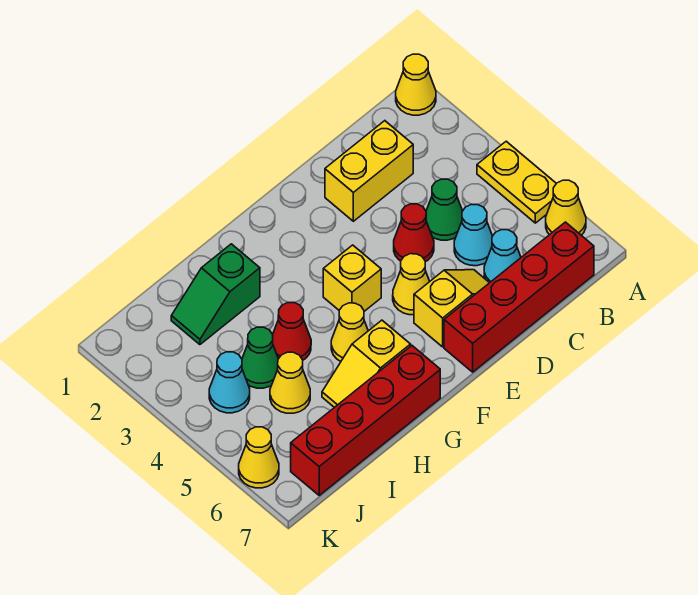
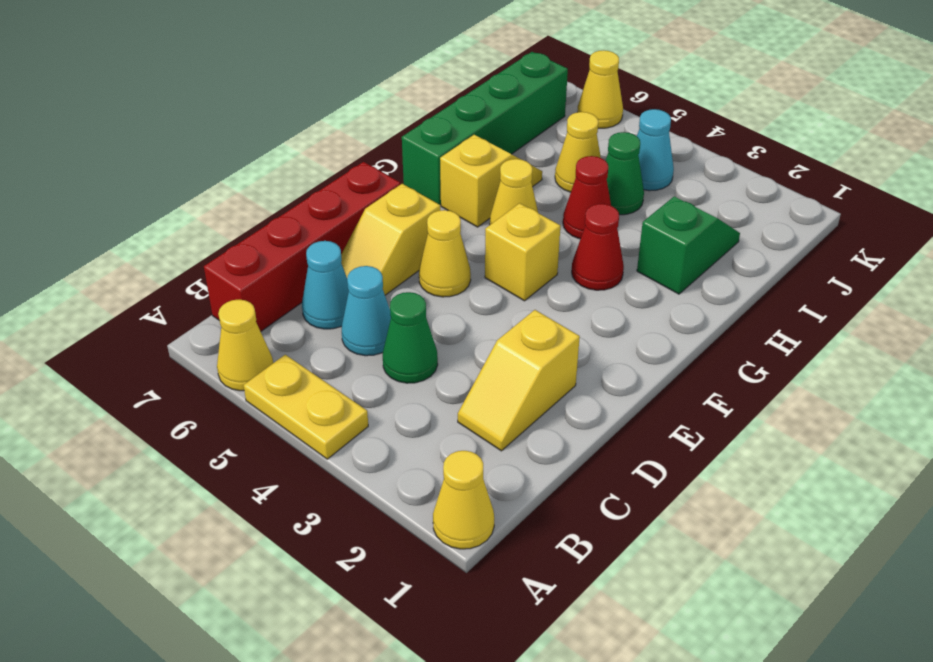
yellow brick C2:D2 level 1 -> yellow slope C2:D2 level 1 top D
red cone D4 level 1 -> red cone G3 level 1
red brick G7:J7 level 1 -> green brick G7:J7 level 1

